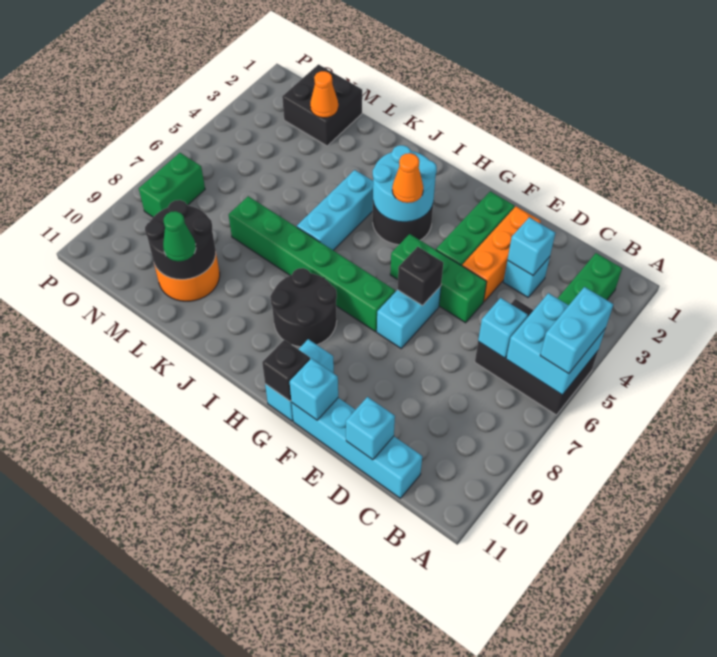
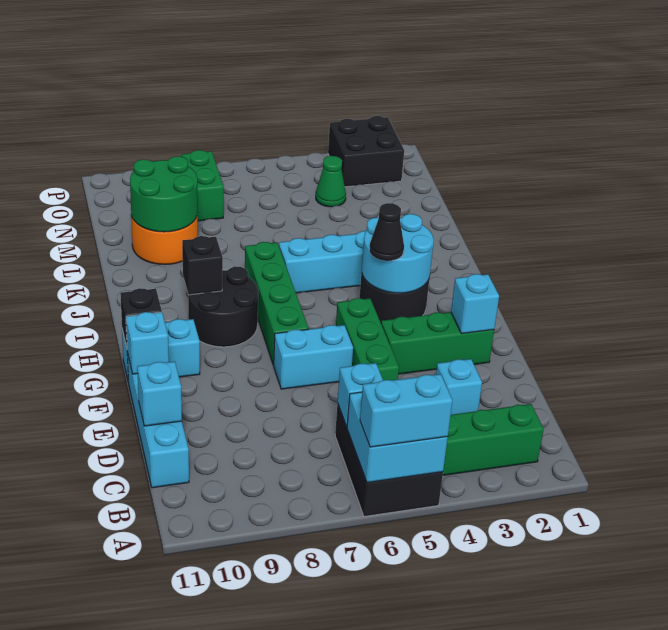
cyan brick D3 level 2 -> cyan brick F2 level 2
orange brick E2:E4 level 1 -> none
black brick F6 level 2 -> black brick I9 level 2
green brick G7:L7 level 1 -> green brick G7:J7 level 1
orange cone H4 level 3 -> black cone H4 level 3
black round brick L9:M10 level 2 -> green round brick L9:M10 level 2
green cone L10 level 3 -> green cone N4 level 1
black brick M1:N2 level 1 -> black brick O2:P3 level 1
orange cone M2 level 2 -> none
green brick O7:O8 level 1 -> green brick N8:O8 level 1

